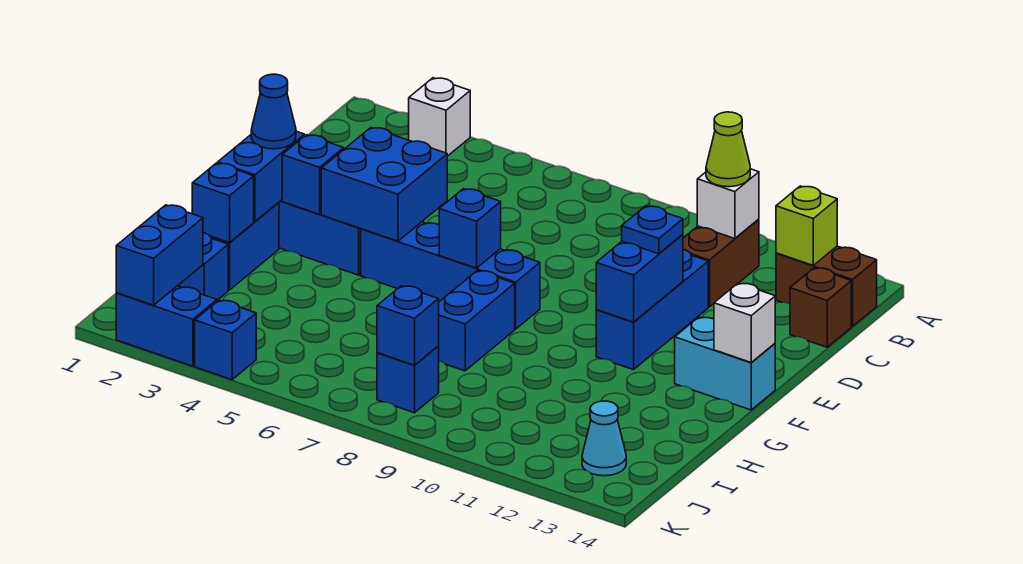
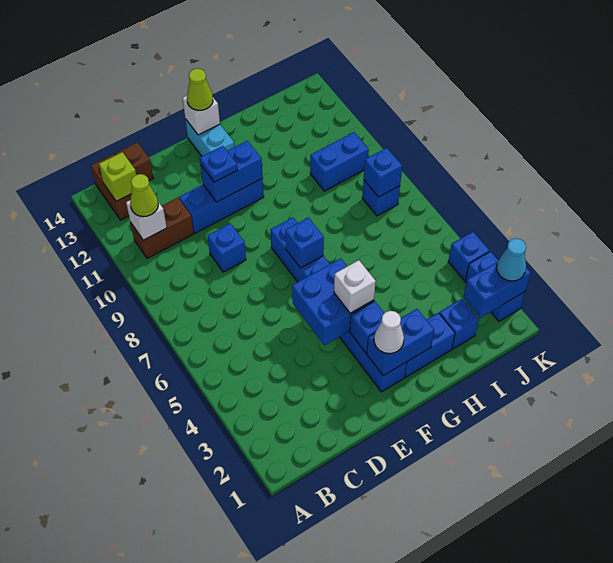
white brick A3 level 1 -> white brick F4 level 3
blue cone F2 level 3 -> white cone F2 level 3
none -> lime cone F14 level 3
blue brick G8:H8 level 1 -> blue brick I10:J10 level 1
blue brick H2 level 2 -> blue brick D9 level 1
cyan cone J13 level 1 -> cyan cone K2 level 3

